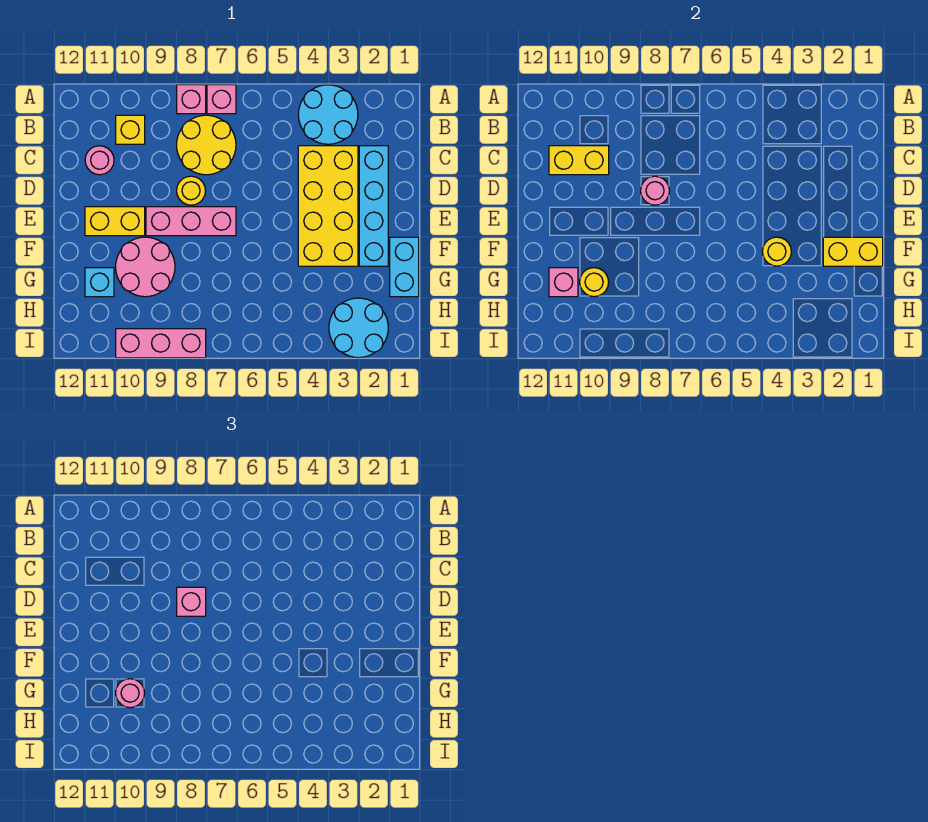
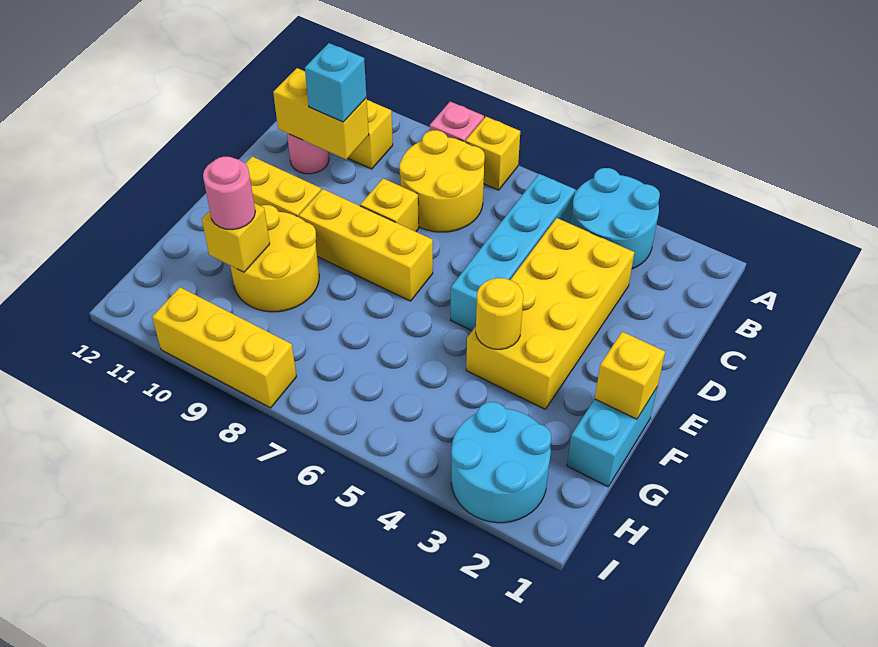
pink brick A7 level 1 -> yellow brick A7 level 1
cyan brick C2:F2 level 1 -> cyan brick B5:E5 level 1
yellow round brick D8 level 1 -> yellow brick D8 level 1
pink round brick D8 level 2 -> none
pink brick D8 level 3 -> none
pink brick E7:E9 level 1 -> yellow brick E7:E9 level 1
yellow brick F1:F2 level 2 -> yellow brick F1 level 2
pink round brick F9:G10 level 1 -> yellow round brick F9:G10 level 1
yellow round brick G10 level 2 -> yellow brick G10 level 2
cyan brick G11 level 1 -> cyan brick C10 level 3
pink brick G11 level 2 -> none
pink brick I8:I10 level 1 -> yellow brick I8:I10 level 1

